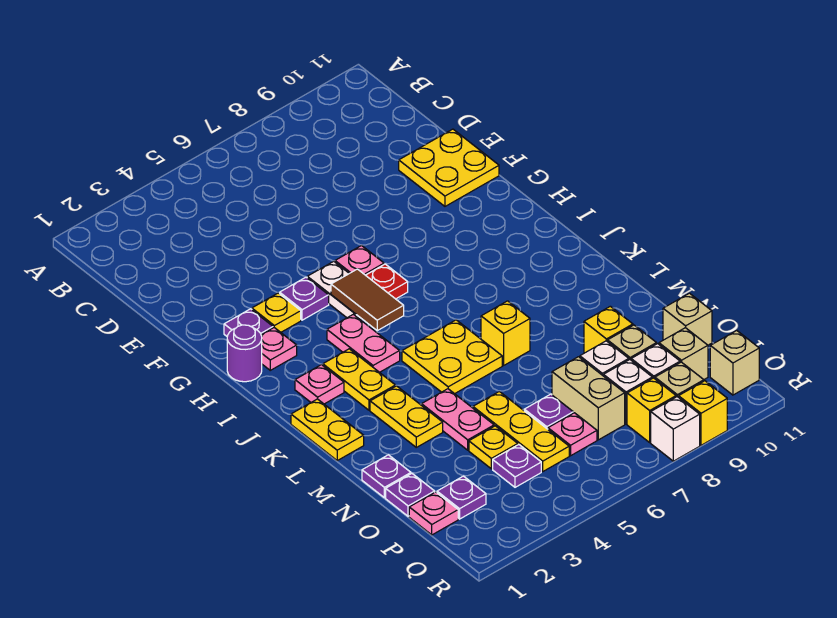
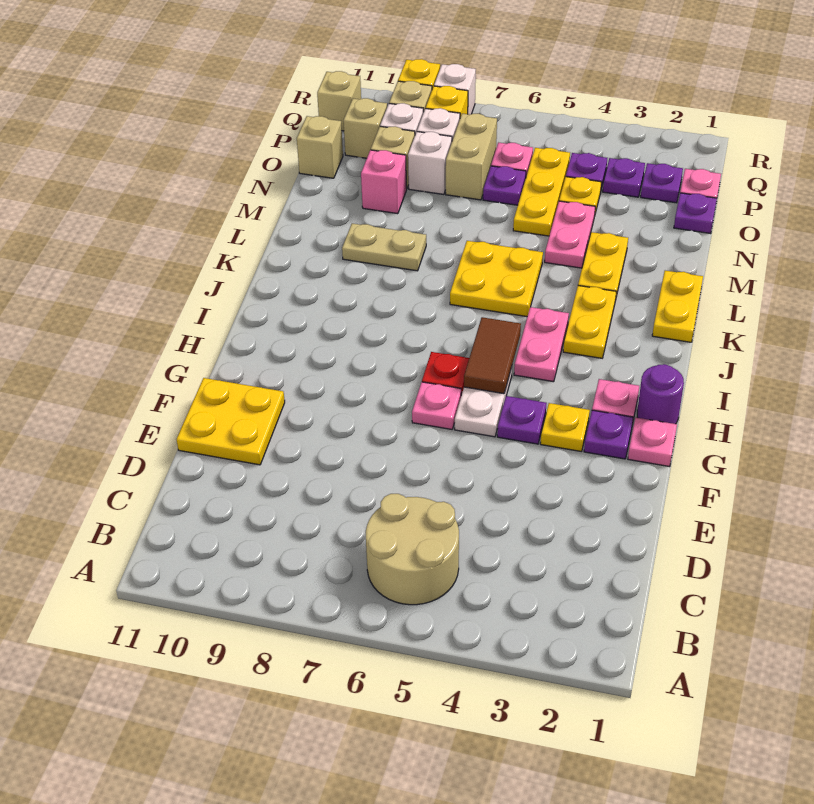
none -> tan round brick B5:C6 level 1
pink plate J2 level 1 -> pink plate G1 level 1
yellow brick L7 level 1 -> none
none -> tan plate L8:L9 level 1
purple plate N1 level 1 -> purple plate P3 level 1
yellow brick N9 level 1 -> pink brick N9 level 1

